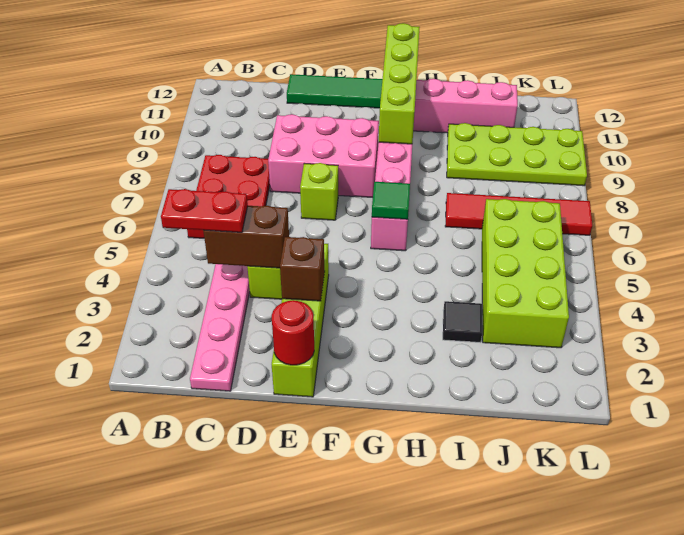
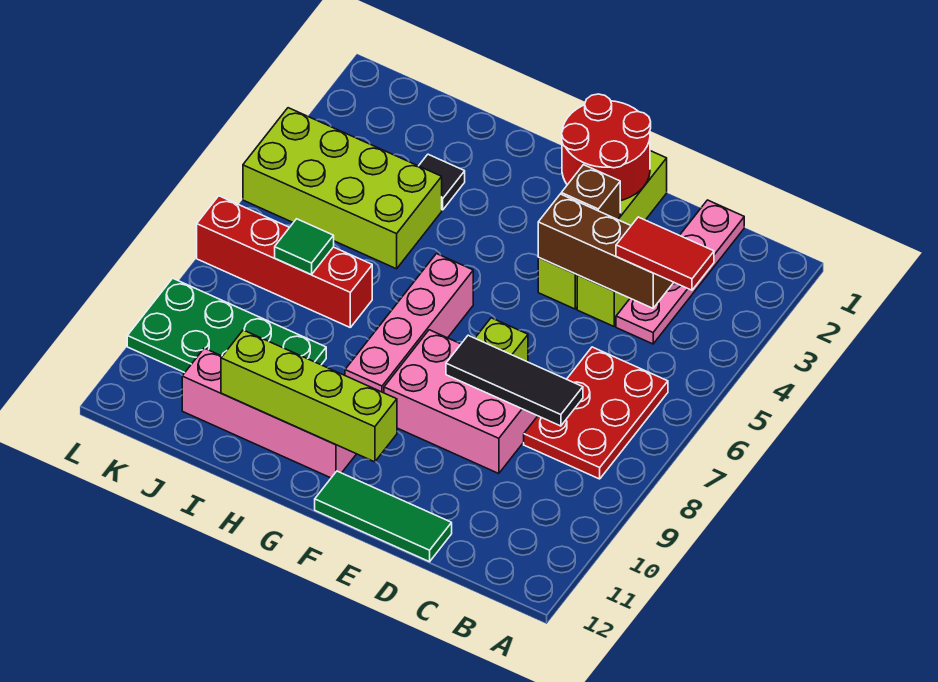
red plate B4:C4 level 3 -> red tile B4:C4 level 3
brown brick C4:D4 level 2 -> brown brick C4:E4 level 2
none -> black tile C8:E8 level 2
red round brick E1 level 2 -> red round brick E1:F2 level 2
green tile G6 level 2 -> green tile J7 level 2
lime brick G9:G12 level 2 -> lime brick F11:I11 level 2
red tile I7:L7 level 1 -> red brick I7:L7 level 1
lime plate I9:L10 level 1 -> green plate I9:L10 level 1
lime brick J3:K6 level 1 -> lime brick I4:L5 level 1

